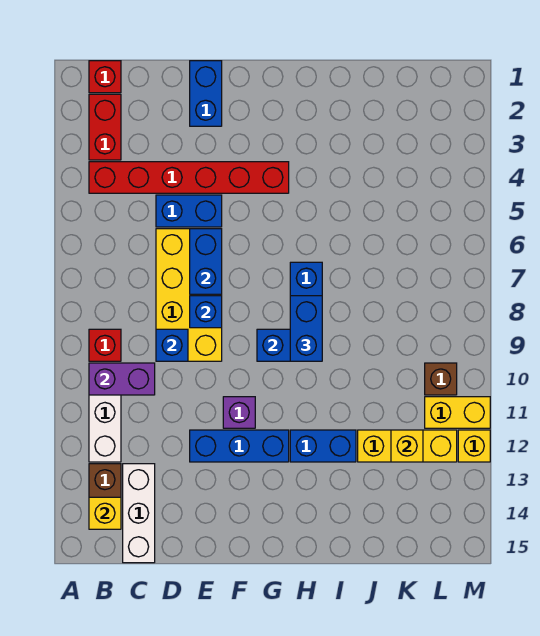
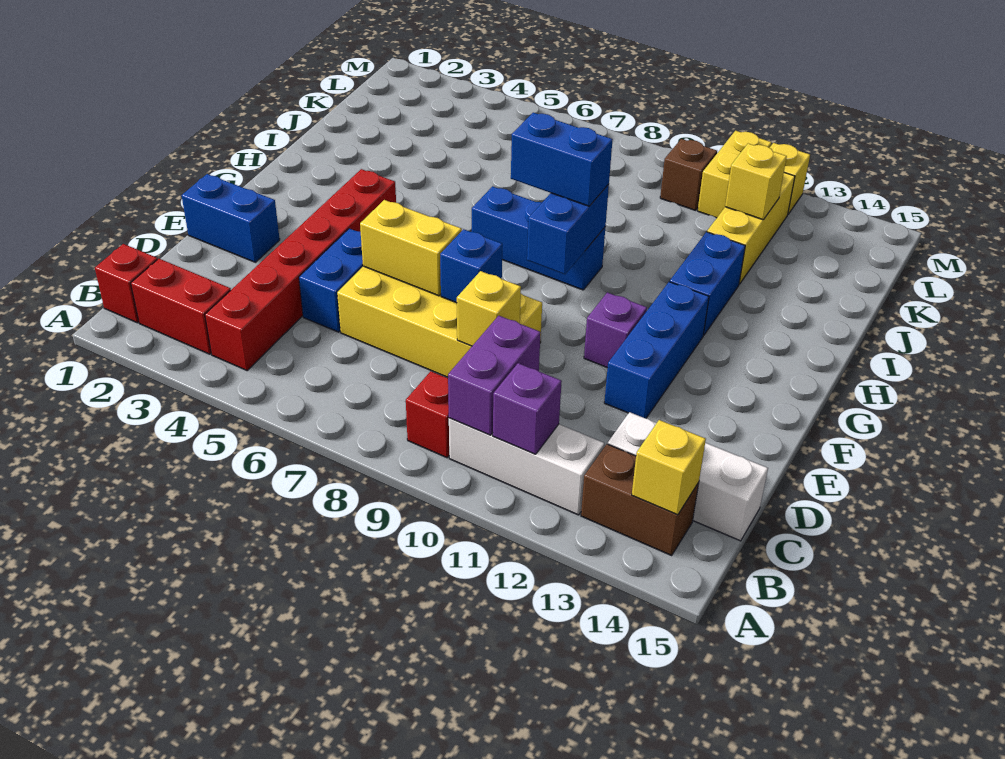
none -> purple brick B11 level 2
blue brick D9 level 2 -> yellow brick D9 level 2
blue brick E6:E7 level 2 -> yellow brick E6:E7 level 2

